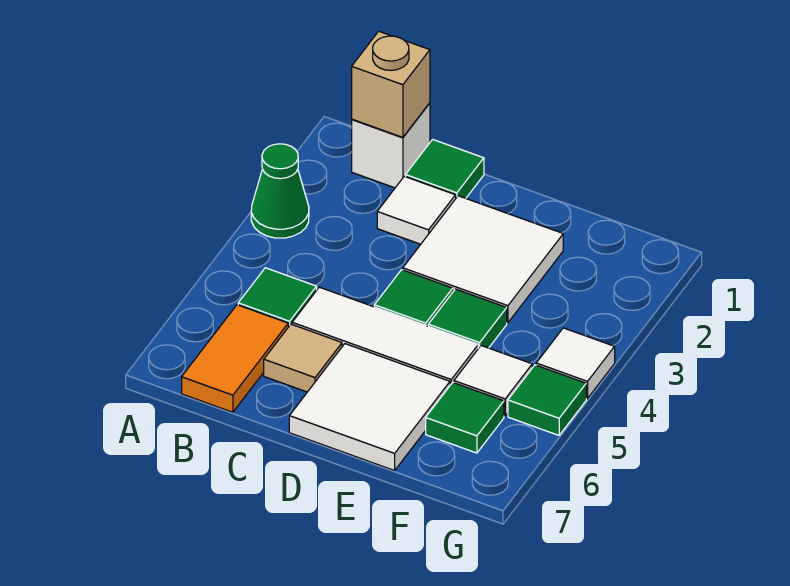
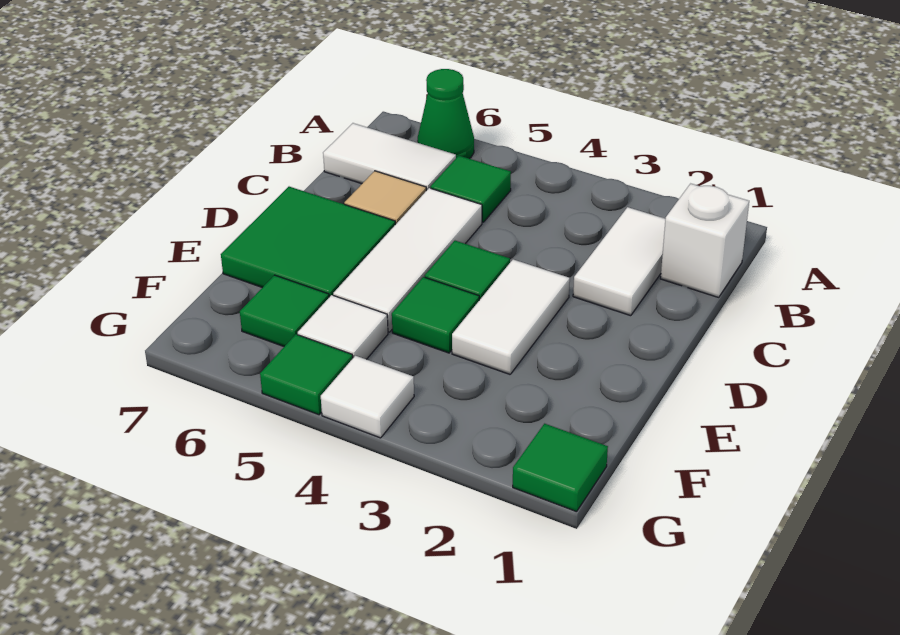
green cone A3 level 1 -> green cone A6 level 1
tan brick B1 level 2 -> none
orange tile B6:B7 level 1 -> white tile B6:B7 level 1
green tile C1 level 1 -> green tile G1 level 1
white tile C2 level 1 -> white tile B2:C2 level 1
white tile D2:E3 level 1 -> white tile D3:E3 level 1
white tile D6:E7 level 1 -> green tile D6:E7 level 1

